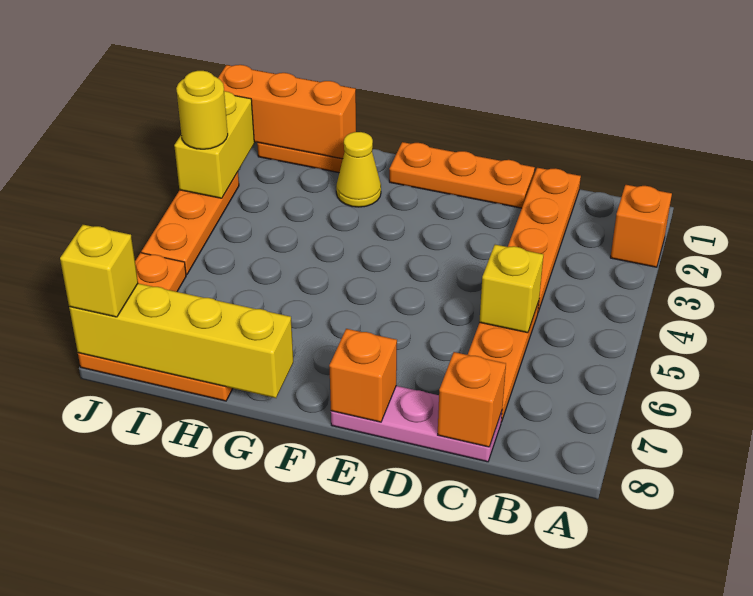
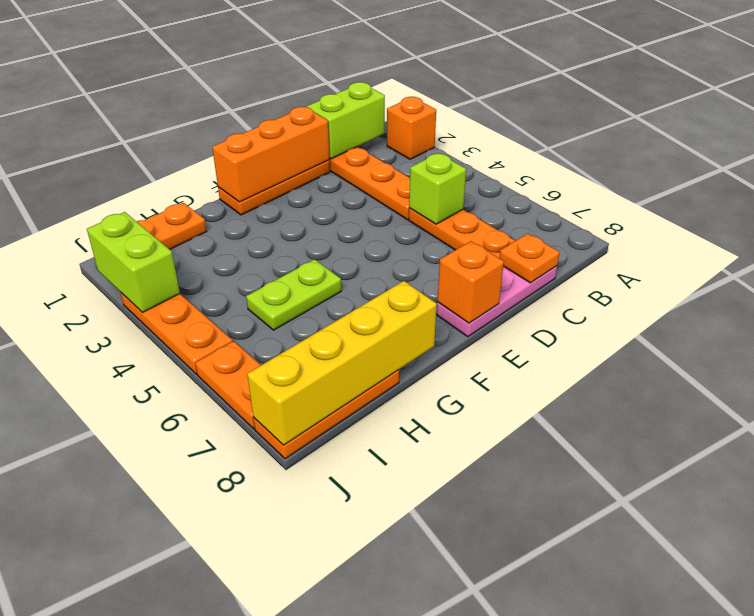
none -> lime brick B1:C1 level 2
yellow brick C5 level 2 -> lime brick C5 level 2
orange brick C8 level 2 -> orange plate C8 level 2
yellow cone G2 level 1 -> none
none -> lime plate G5:H5 level 1
orange brick H1:J1 level 2 -> orange brick D1:F1 level 2
yellow brick J2:J3 level 2 -> lime brick J2:J3 level 2
yellow round brick J3 level 3 -> none
yellow brick J8 level 3 -> none

